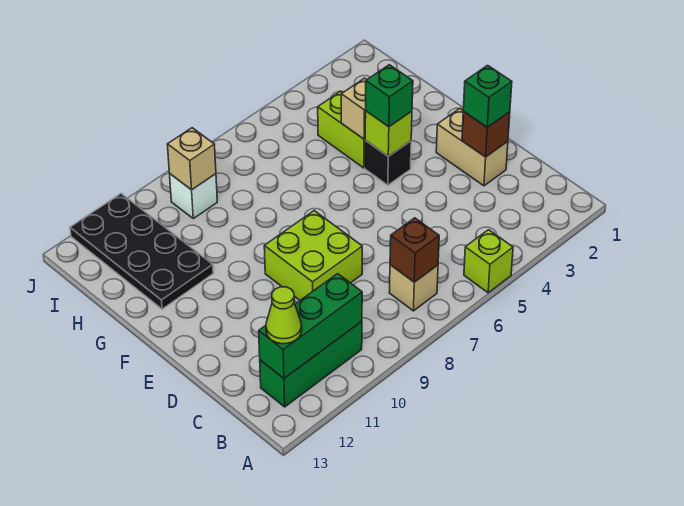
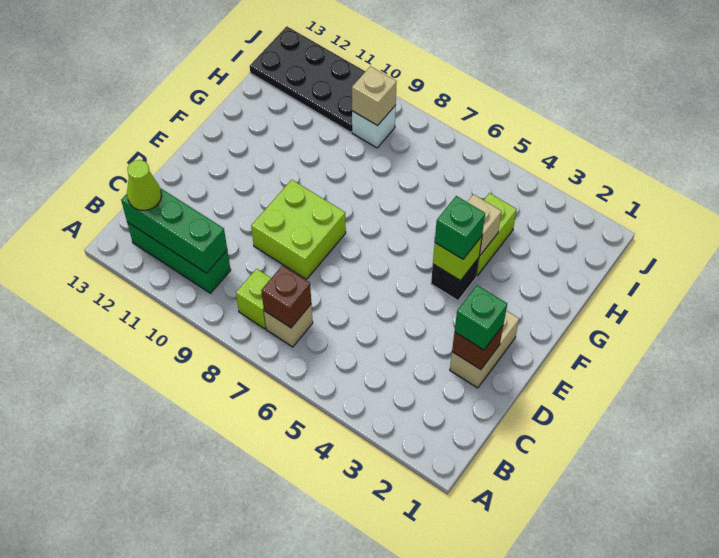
lime brick A5 level 1 -> lime brick B8 level 1
black plate G11:J12 level 1 -> black plate I10:J13 level 1

